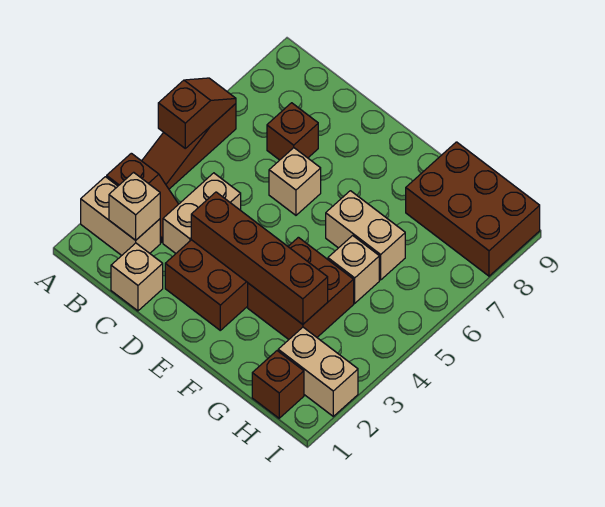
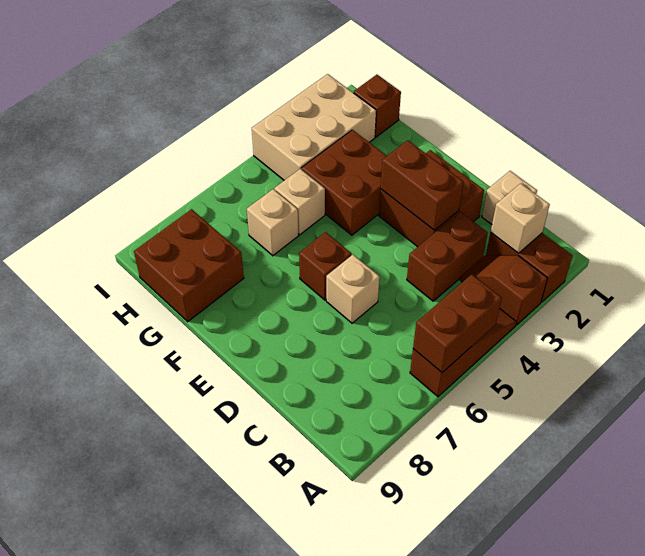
tan brick A2:B2 level 1 -> brown brick A2:B2 level 1
brown slope A5:A6 level 2 top 5 -> brown brick A5:A6 level 2
tan brick C3:C4 level 1 -> brown brick C3:C4 level 1
brown brick C7 level 1 -> brown brick E6 level 1
brown brick D3:G3 level 2 -> brown brick D3:E3 level 2
tan brick F6:G6 level 1 -> tan brick G6 level 1
brown brick G8:I9 level 1 -> brown brick G8:H9 level 1
tan brick H2:I2 level 1 -> tan brick H2:I4 level 1

